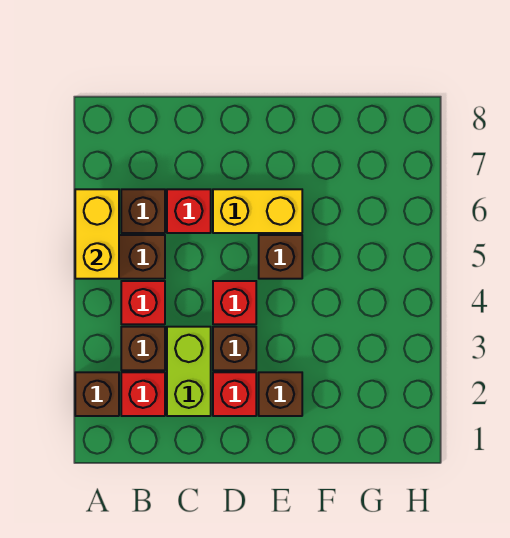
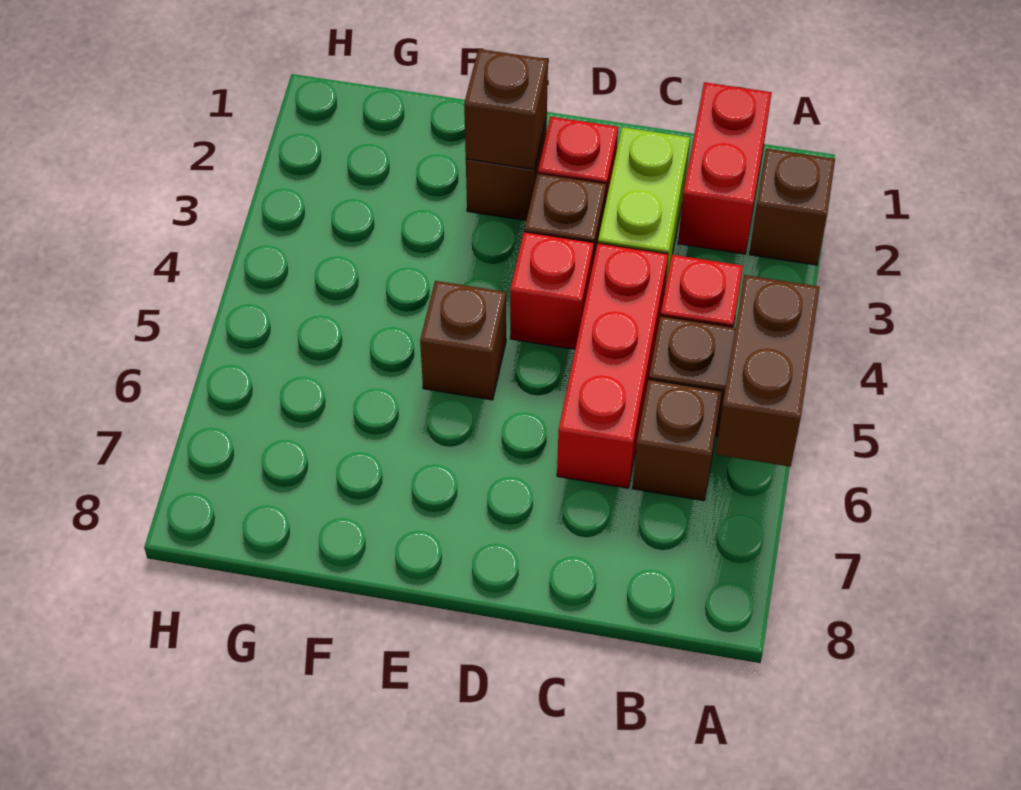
yellow brick A5:A6 level 2 -> brown brick A5:A6 level 2
red brick B2 level 1 -> red brick B1:B2 level 1
brown brick B3 level 1 -> brown brick E2 level 2
red brick C6 level 1 -> red brick C4:C6 level 1
yellow brick D6:E6 level 1 -> none

